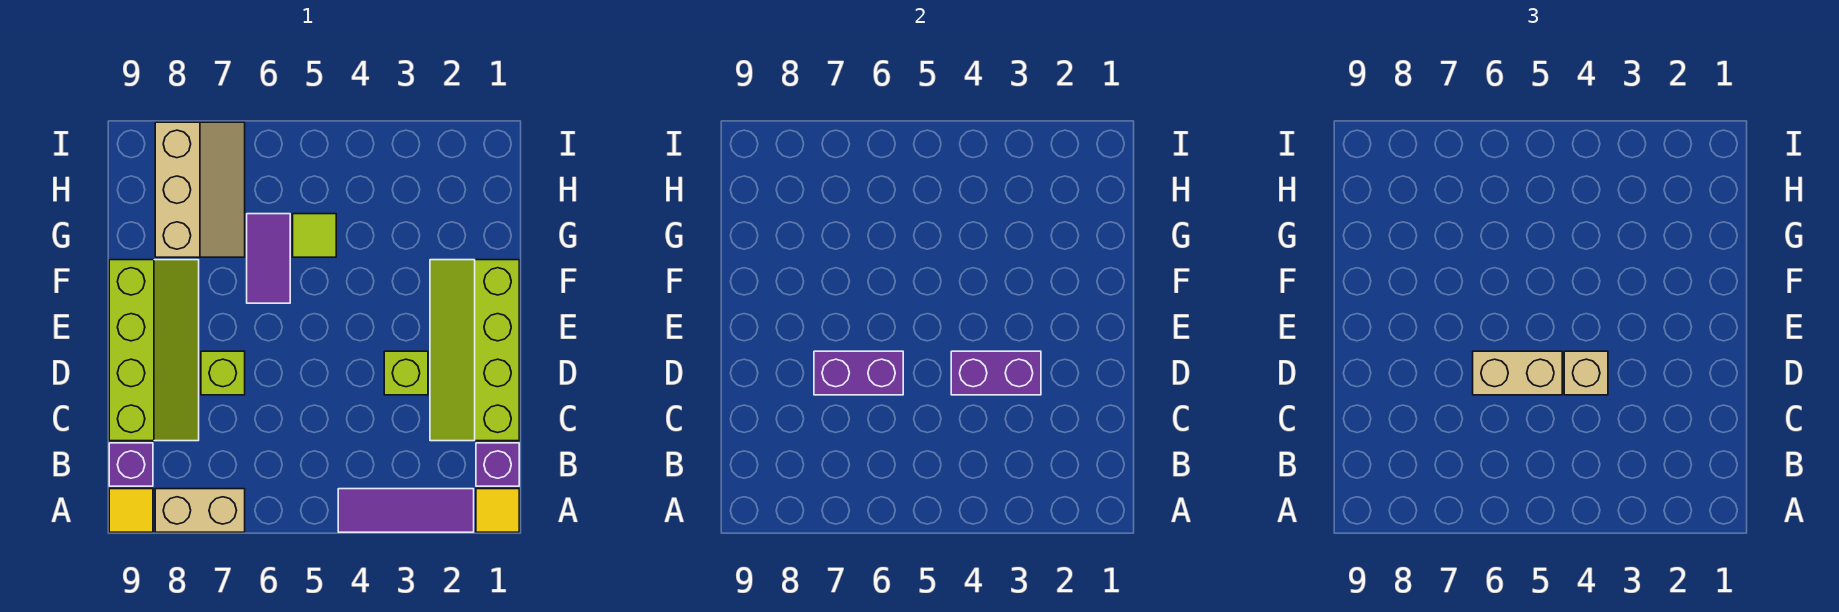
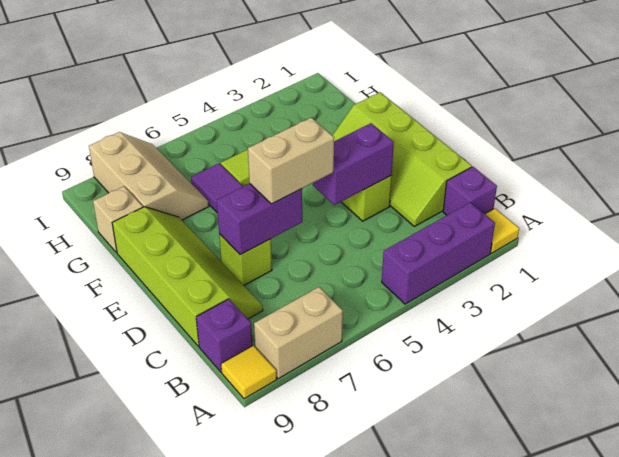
purple tile A2:A4 level 1 -> purple brick A2:A4 level 1
tan brick D4 level 3 -> tan brick G9 level 1

